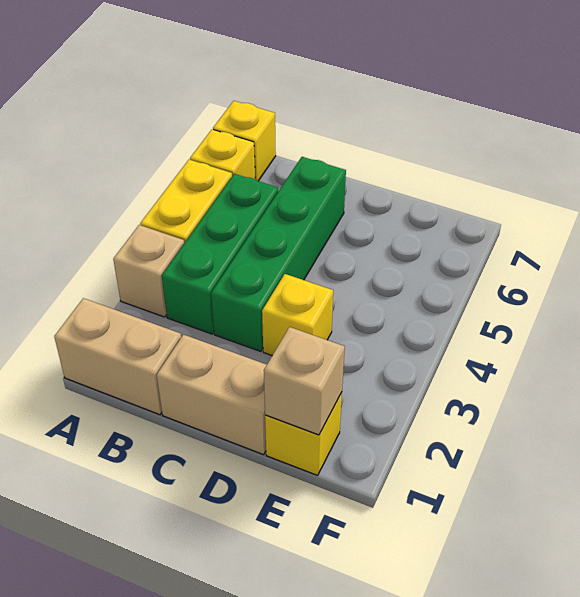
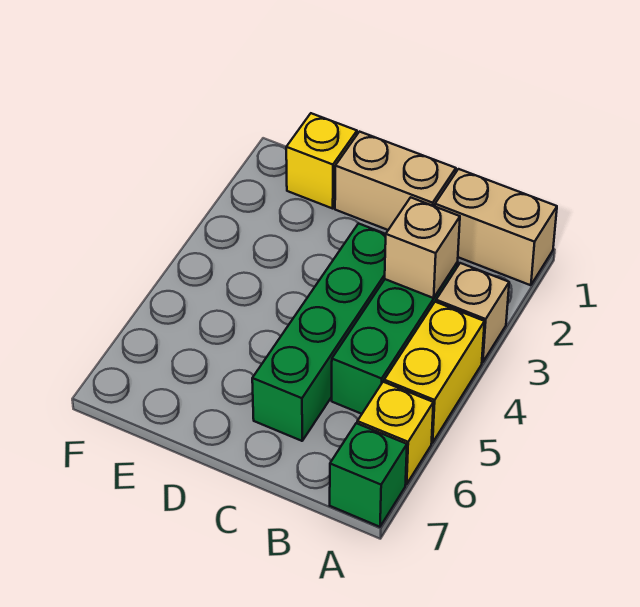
yellow brick A7 level 1 -> green brick A7 level 1
yellow brick D3 level 1 -> none
tan brick E1 level 2 -> tan brick B3 level 2

